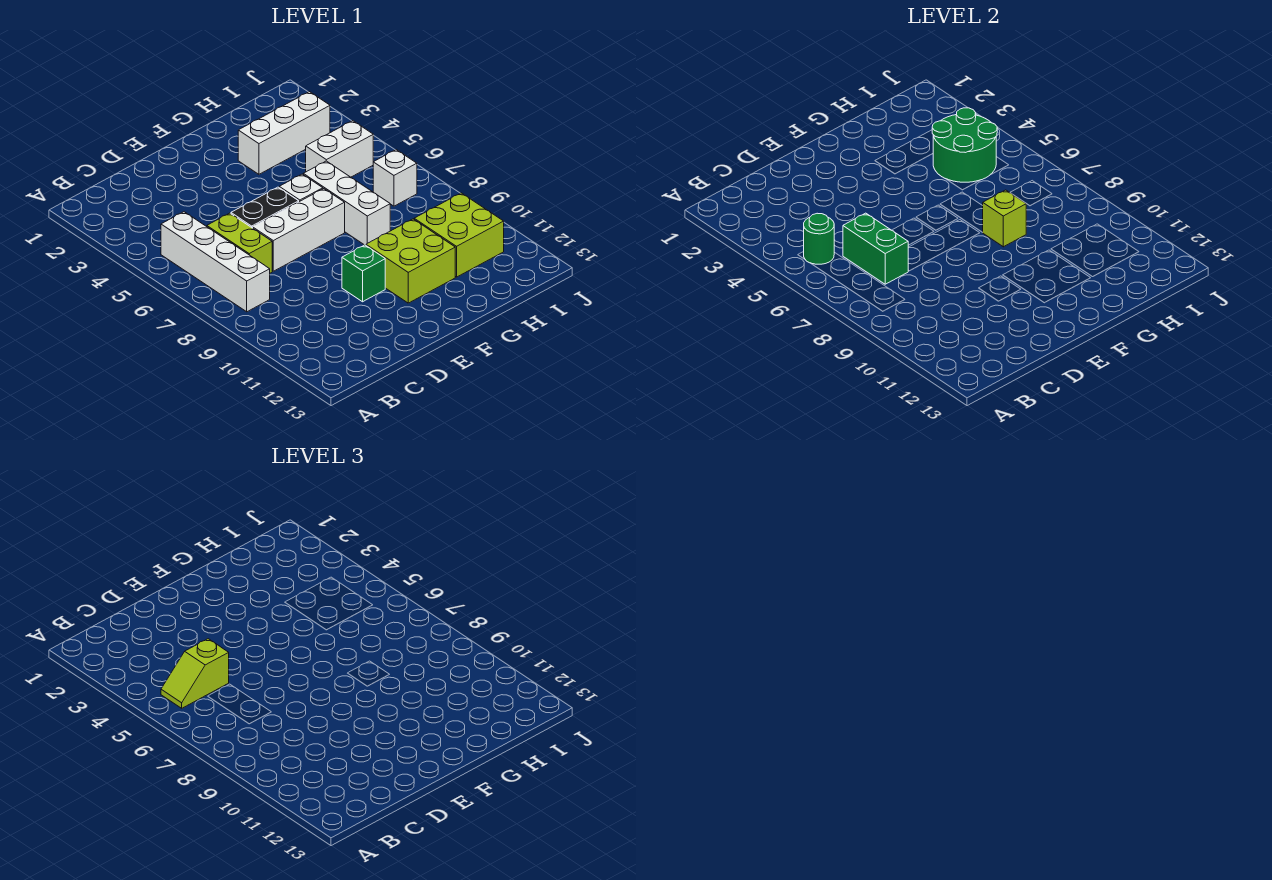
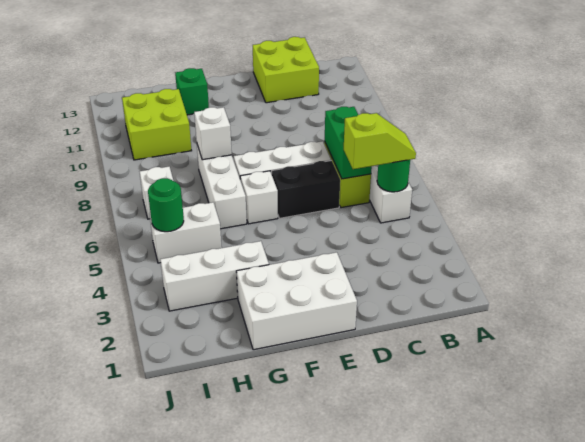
none -> white brick E1:G2 level 1
green brick E10 level 1 -> green brick G12 level 1
lime brick F10:G11 level 1 -> lime brick C12:D13 level 1
lime brick G8 level 2 -> white brick G8 level 2
green round brick H4:I5 level 2 -> green round brick I5 level 2

